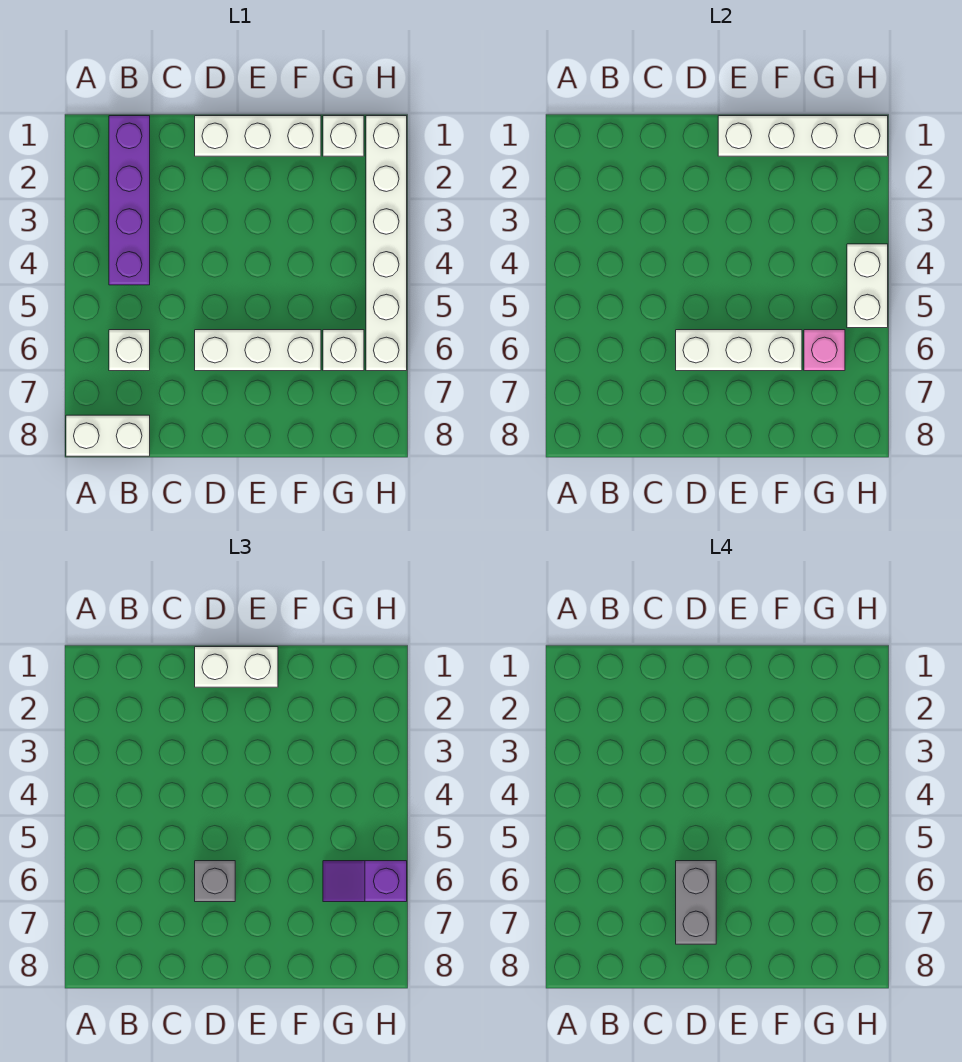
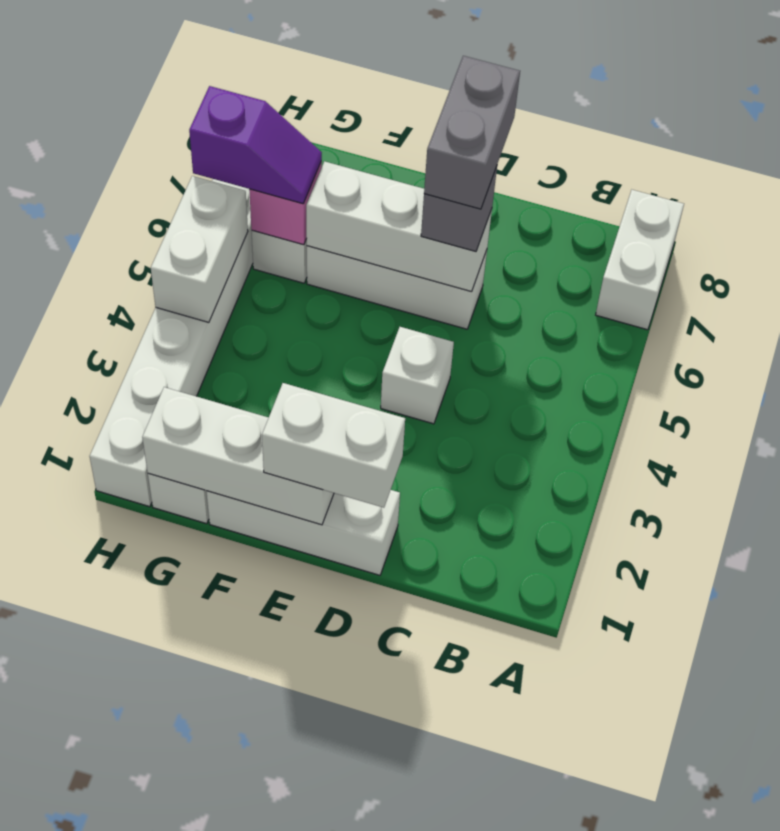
white brick A8:B8 level 1 -> white brick A7:A8 level 1
purple brick B1:B4 level 1 -> none
white brick B6 level 1 -> white brick D4 level 1
white brick E1:H1 level 2 -> white brick E1:G1 level 2

